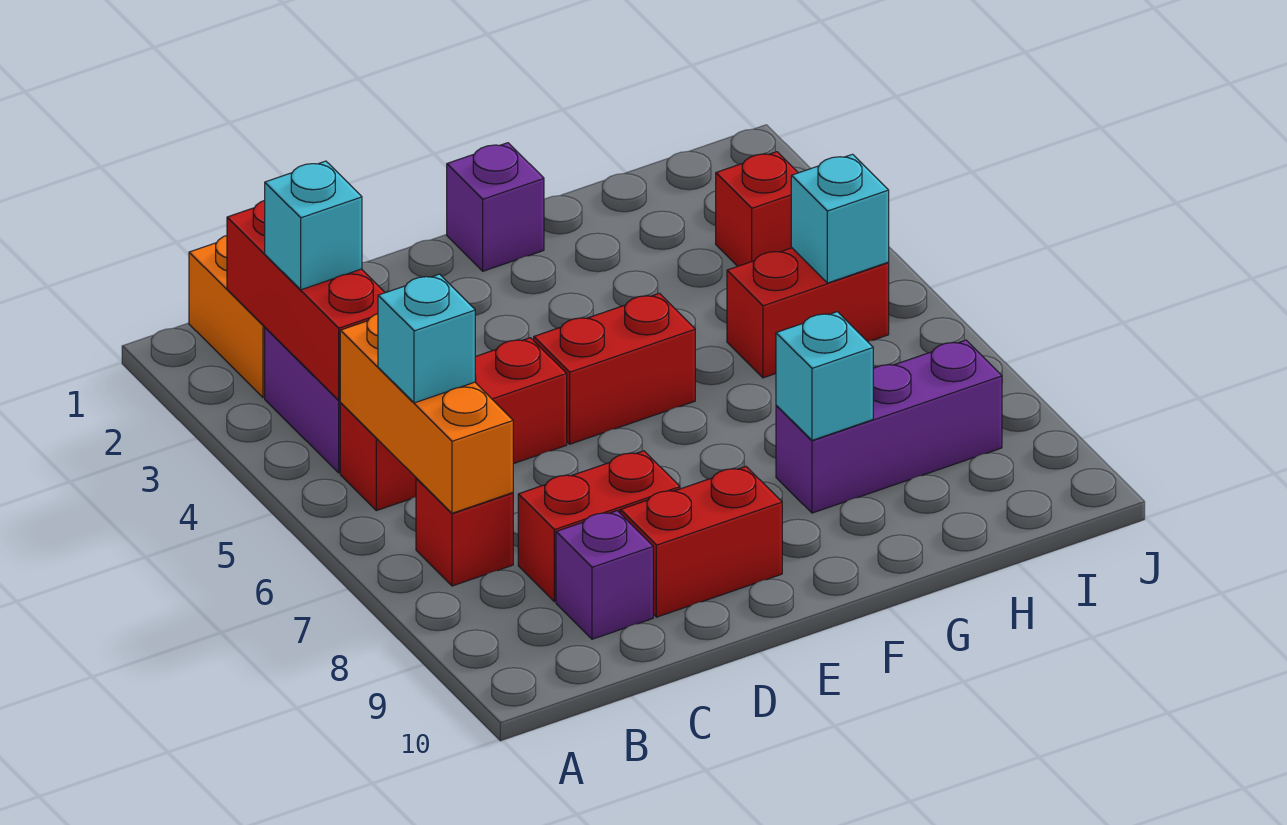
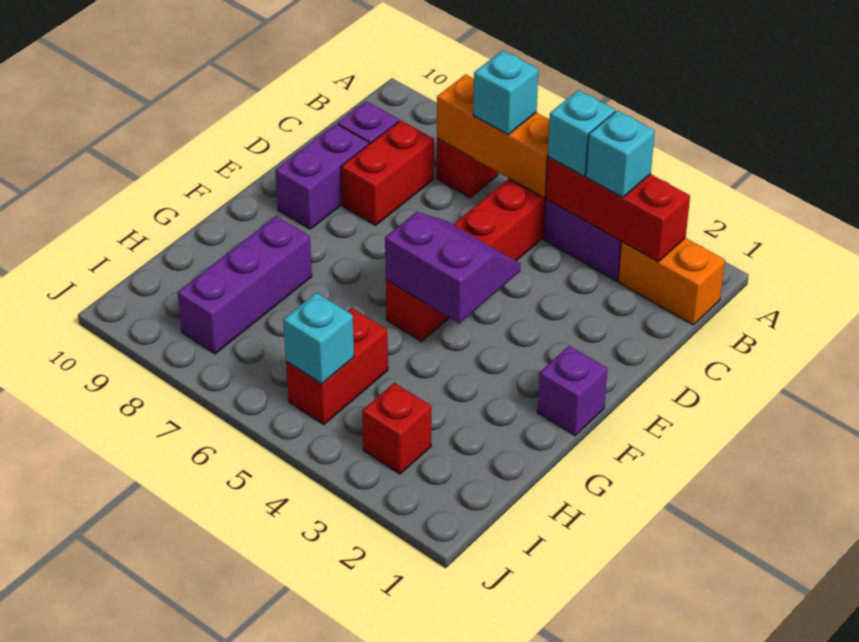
red brick D9:E9 level 1 -> purple brick D9:E9 level 1
none -> purple slope E4:F5 level 2 top F
cyan brick G8 level 2 -> cyan brick B4 level 3

